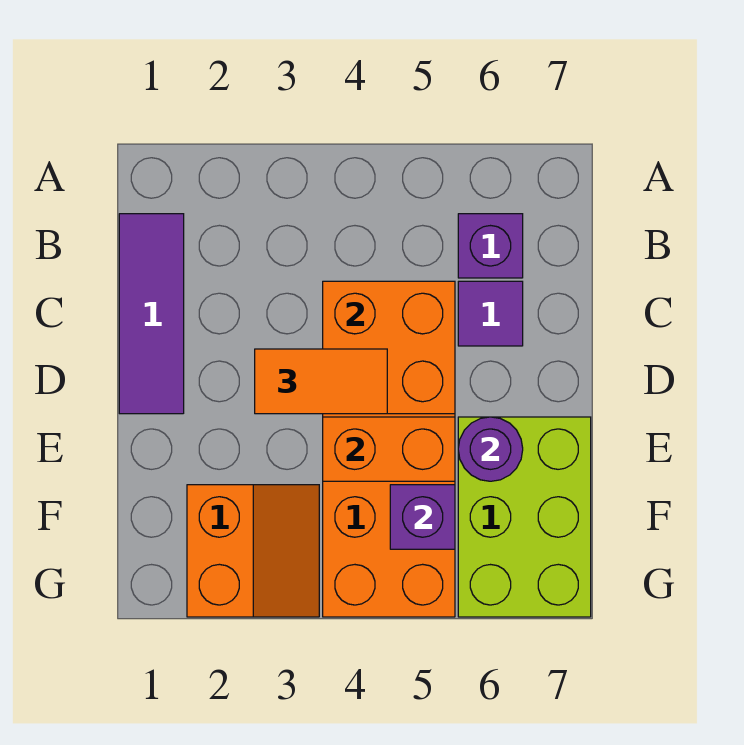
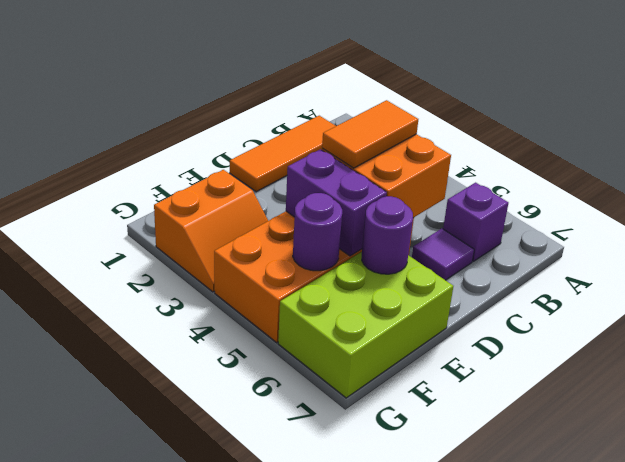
purple tile B1:D1 level 1 -> orange tile B1:D1 level 1
orange tile D3:D4 level 3 -> orange tile C4:D4 level 3
orange brick E4:E5 level 2 -> purple brick E4:E5 level 2
purple brick F5 level 2 -> purple round brick F5 level 2

